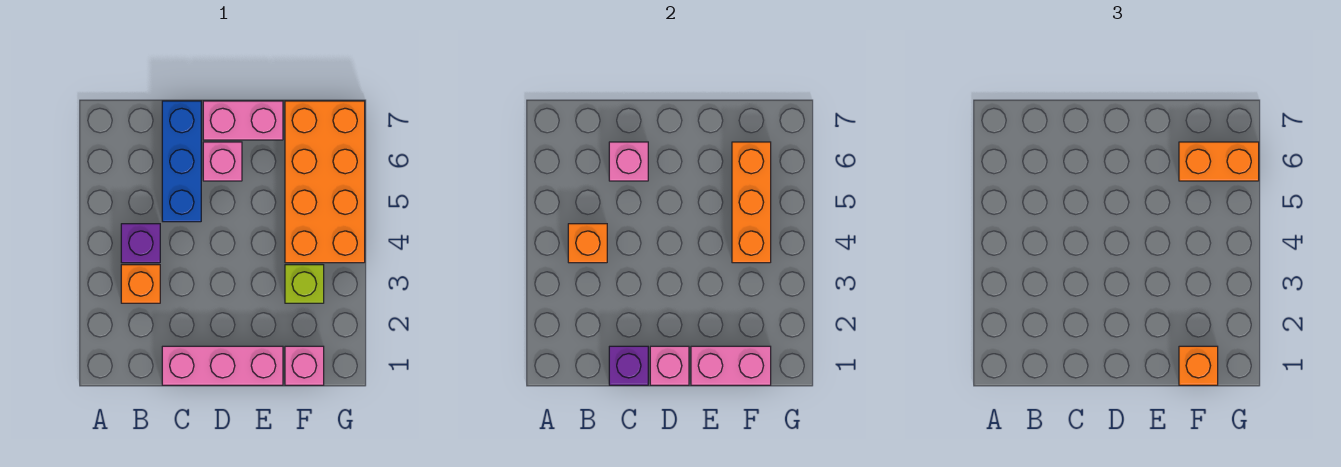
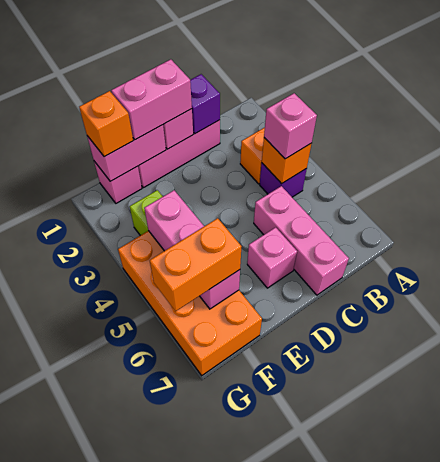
blue brick C5:C7 level 1 -> pink brick C5:C7 level 1
pink brick C6 level 2 -> pink brick B4 level 3
pink brick D7:E7 level 1 -> pink brick D1:E1 level 3
orange brick F4:F6 level 2 -> pink brick F4:F6 level 2

